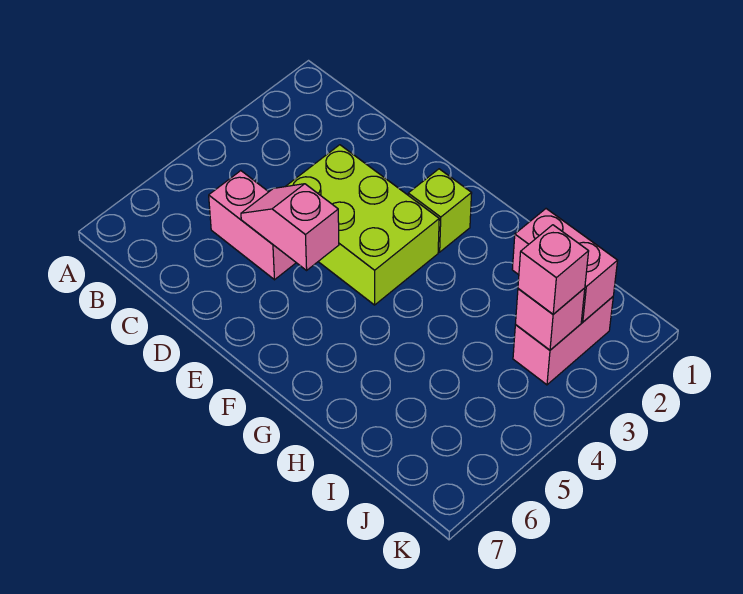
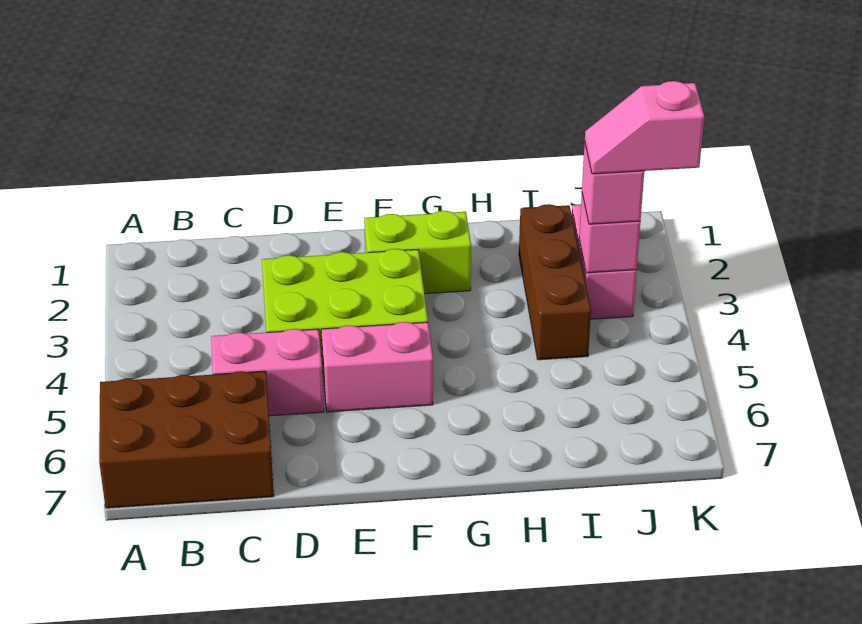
none -> brown brick A6:C7 level 1
pink slope D5:E5 level 2 top E -> pink slope J3:K3 level 4 top K
lime brick F2 level 1 -> lime brick F2:G2 level 1
none -> brown brick I2:I4 level 1
pink brick I2:J2 level 2 -> pink brick E5:F5 level 1

